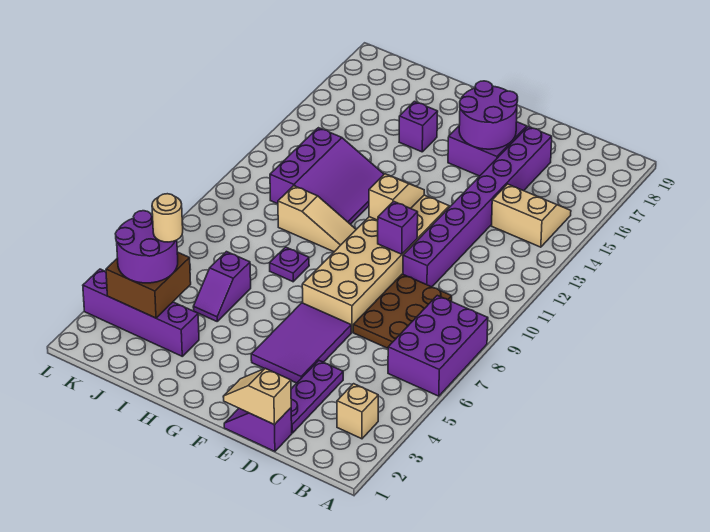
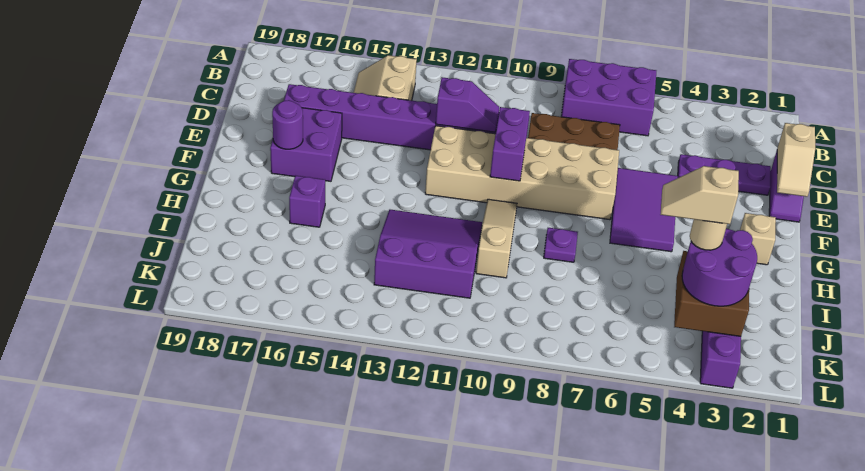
tan brick B3 level 1 -> tan brick G2 level 1
purple tile E4:F6 level 1 -> purple tile E5:G6 level 1
purple brick E10 level 2 -> purple brick E10:F10 level 2
purple round brick E16:F17 level 2 -> purple round brick F17 level 2
tan slope F11:F12 level 2 top 11 -> tan slope J4:J5 level 5 top 4
purple slope I5:I6 level 1 top 6 -> purple slope D11:D12 level 2 top 12

